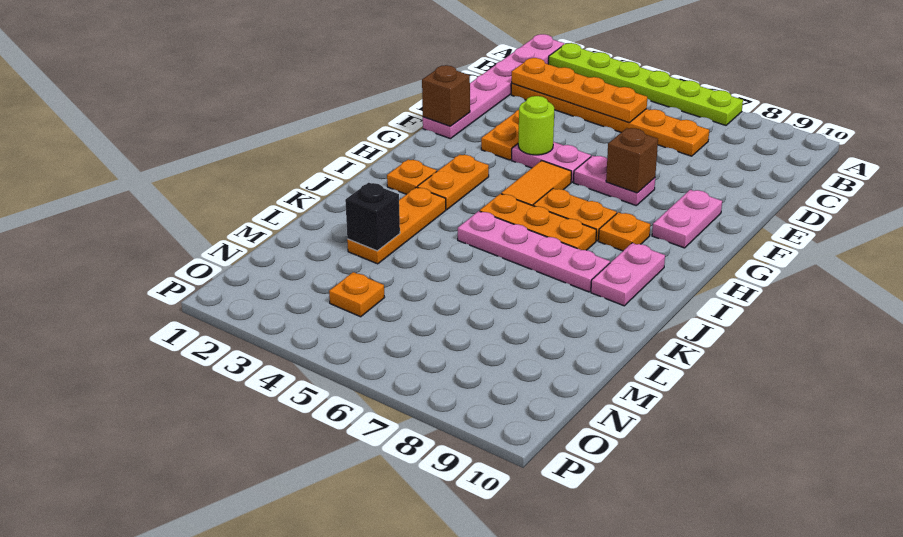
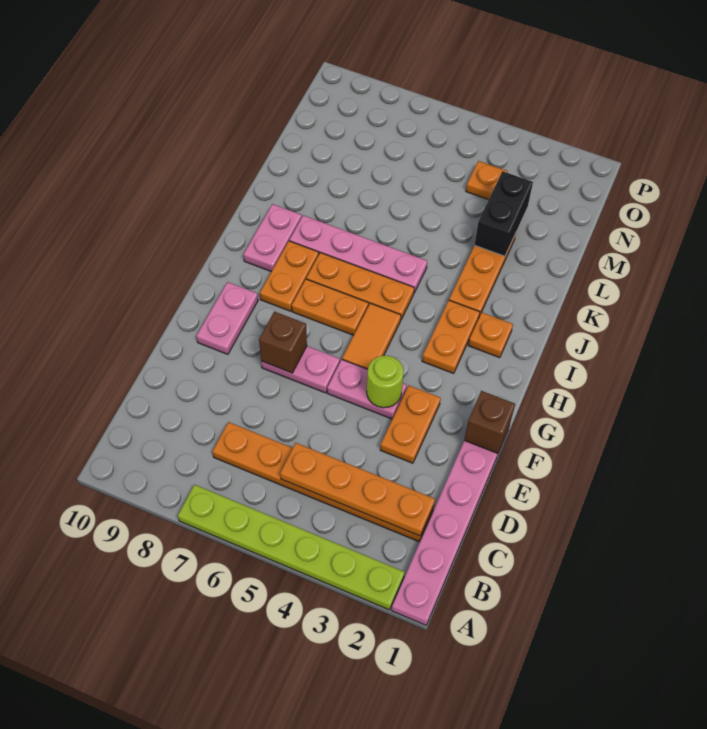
orange plate H8 level 1 -> orange plate H8:I8 level 1
black brick L3 level 2 -> black brick L3:M3 level 2

